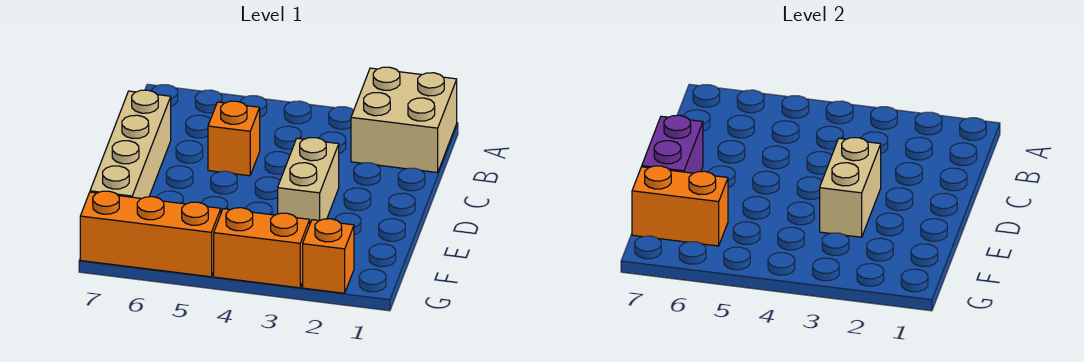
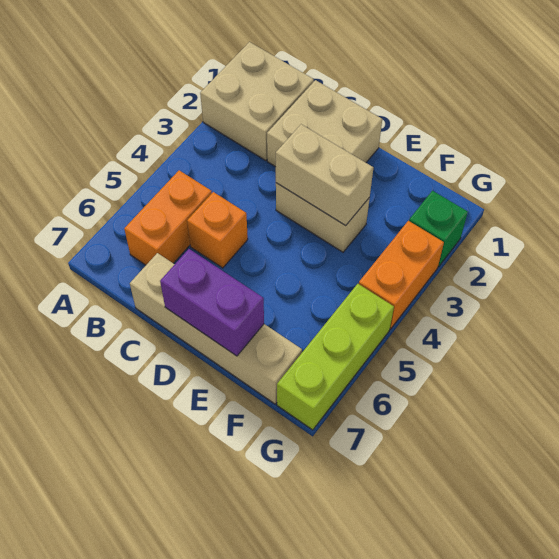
none -> tan brick C1:D2 level 1
orange brick F6:F7 level 2 -> orange brick B5:B6 level 1
orange brick G2 level 1 -> green brick G2 level 1
orange brick G5:G7 level 1 -> lime brick G5:G7 level 1

